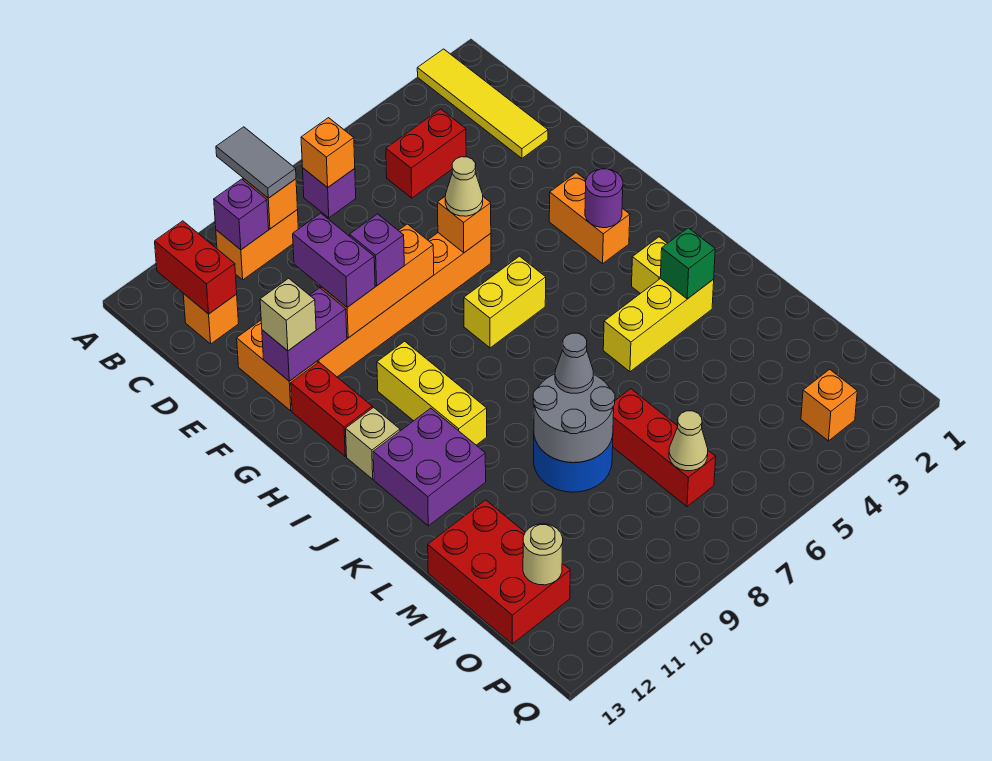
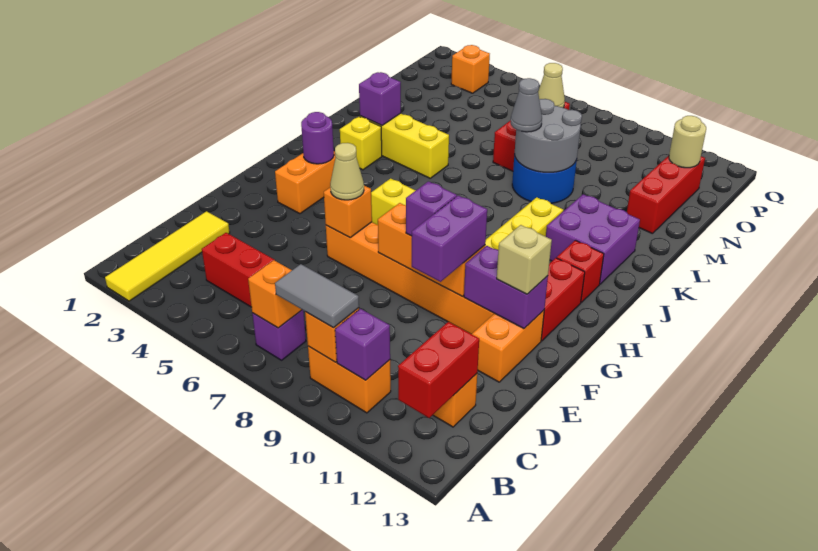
grey tile A9:B9 level 3 -> grey tile B8:B9 level 3
tan brick I12 level 1 -> red brick I12 level 1
green brick K3 level 2 -> purple brick K3 level 2
red brick M12:O13 level 1 -> red brick M12:O12 level 1

